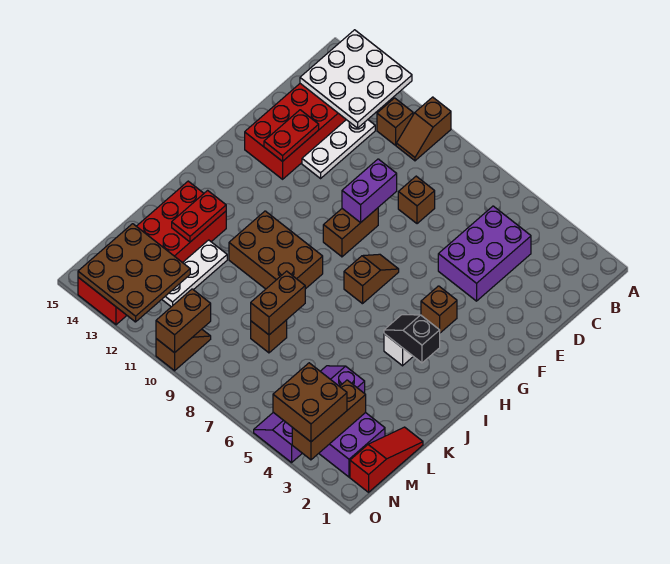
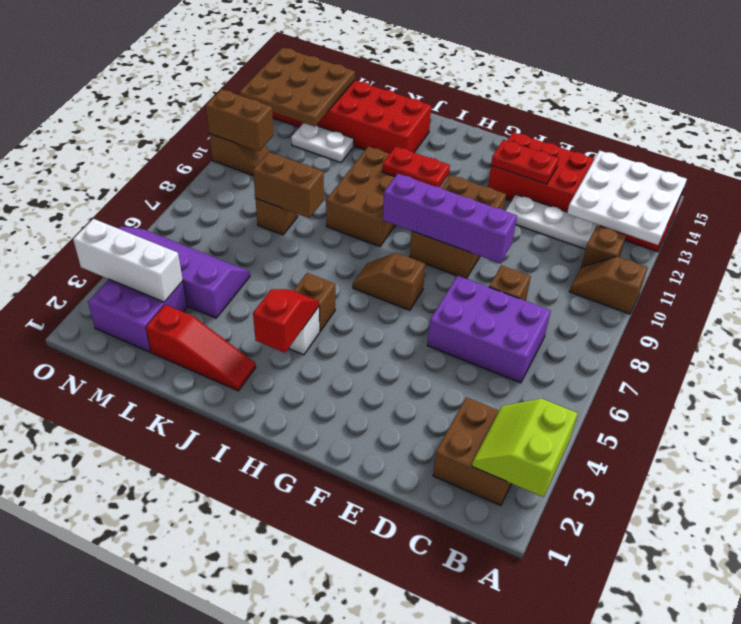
none -> lime slope A2:B3 level 2 top A
purple brick C4:E5 level 1 -> purple brick C6:E7 level 1
purple brick E9:F9 level 2 -> purple brick E9:H9 level 2
brown brick F9:G9 level 1 -> brown brick F9:G11 level 1
brown brick G4 level 1 -> brown brick I5 level 1
brown slope G7:H7 level 1 top H -> brown slope G7:H7 level 1 top G
black slope I3:I4 level 2 top 3 -> red slope I3:I4 level 2 top 3
red plate J13:K13 level 2 -> red plate H11:I11 level 2
white plate K12:M12 level 1 -> white plate L12:M12 level 1
red slope L1:N1 level 1 top N -> red slope J2:L2 level 1 top L
brown brick M3:O3 level 2 -> white brick M3:O3 level 2
brown brick N3:O4 level 3 -> brown brick B2:C3 level 1

